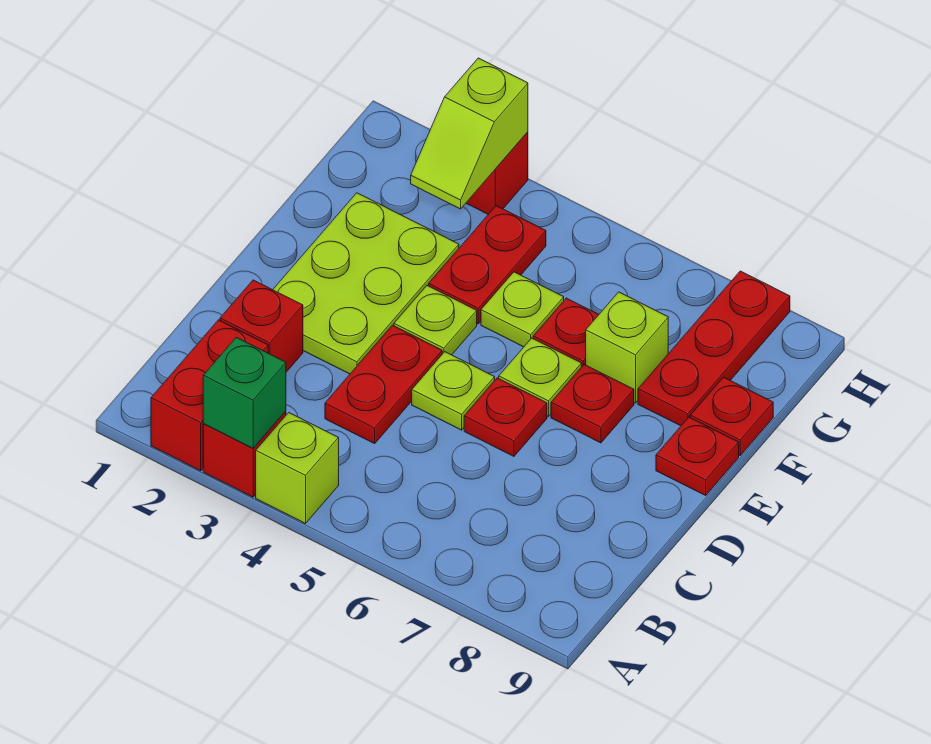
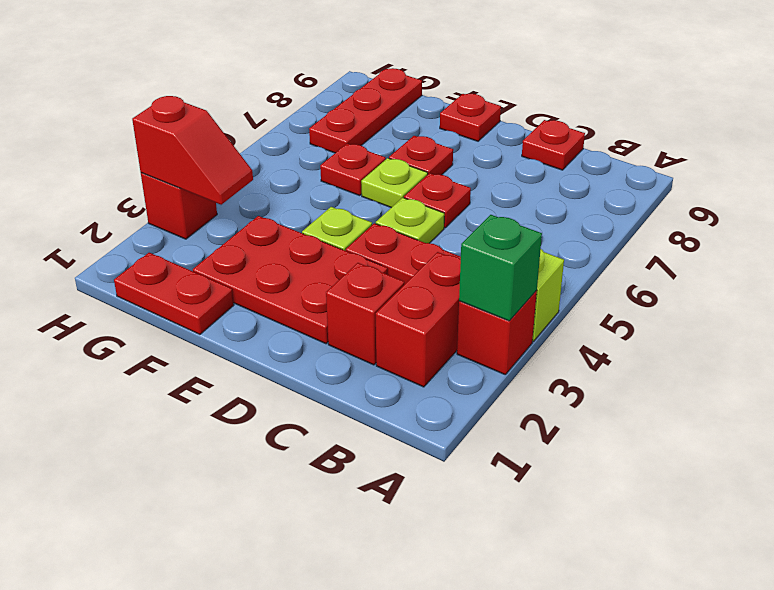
red brick A2:B2 level 1 -> red brick B2:B3 level 1
lime plate D2:F3 level 1 -> red plate D2:F3 level 1
red plate F4:G4 level 1 -> red plate F1:G1 level 1
lime plate F5 level 1 -> none
lime brick F7 level 1 -> none
red plate F8:H8 level 1 -> red plate G7:G9 level 1
red plate F9 level 1 -> red plate C9 level 1
lime slope G3:H3 level 2 top H -> red slope G3:H3 level 2 top H

